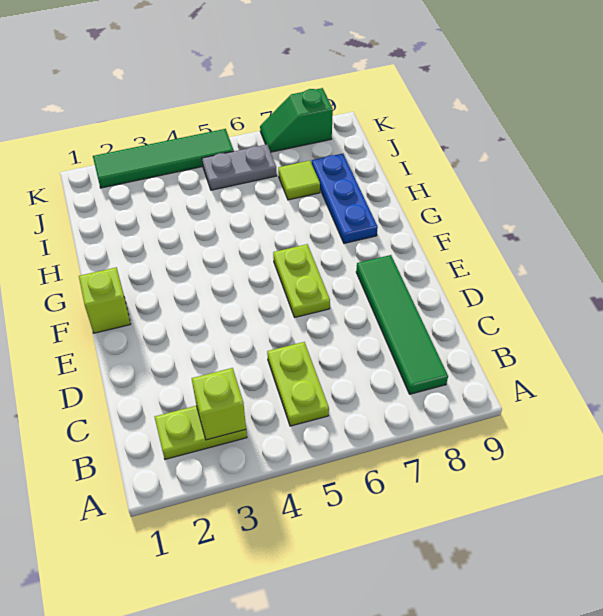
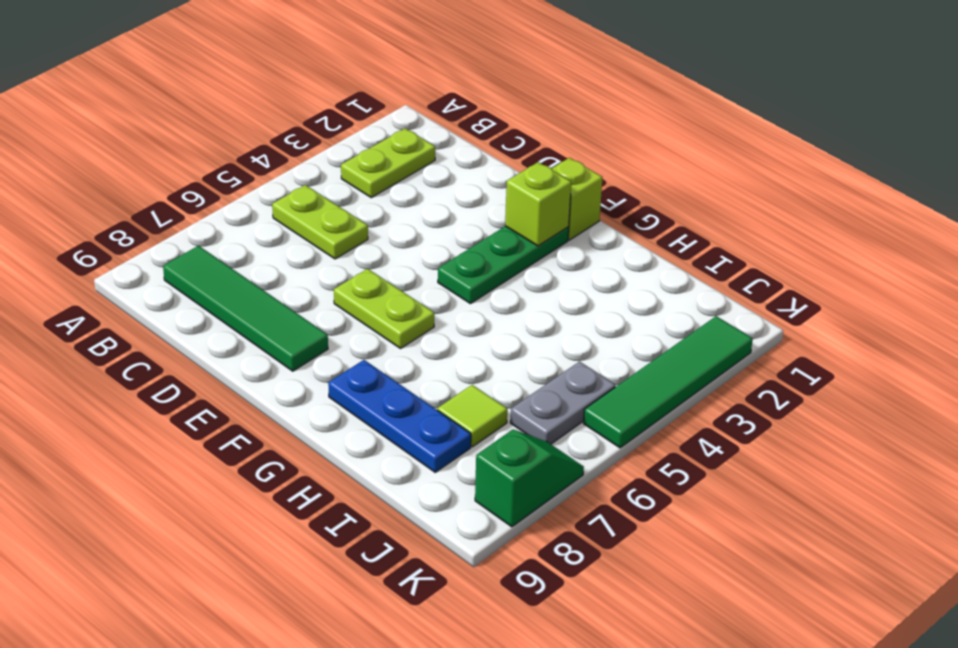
lime brick B3 level 2 -> lime brick F2 level 2
none -> green plate F2:F4 level 1

